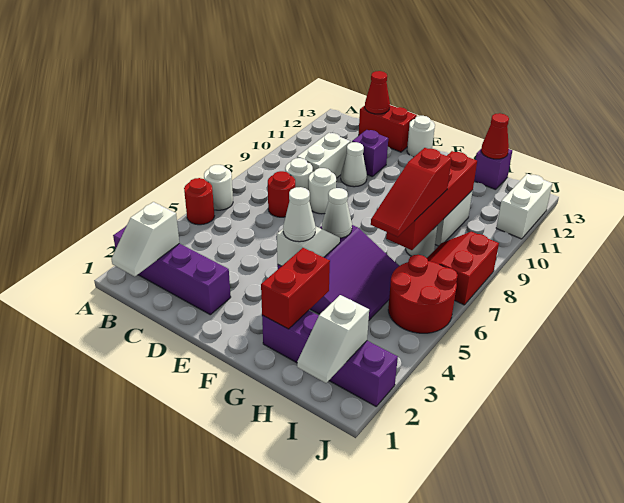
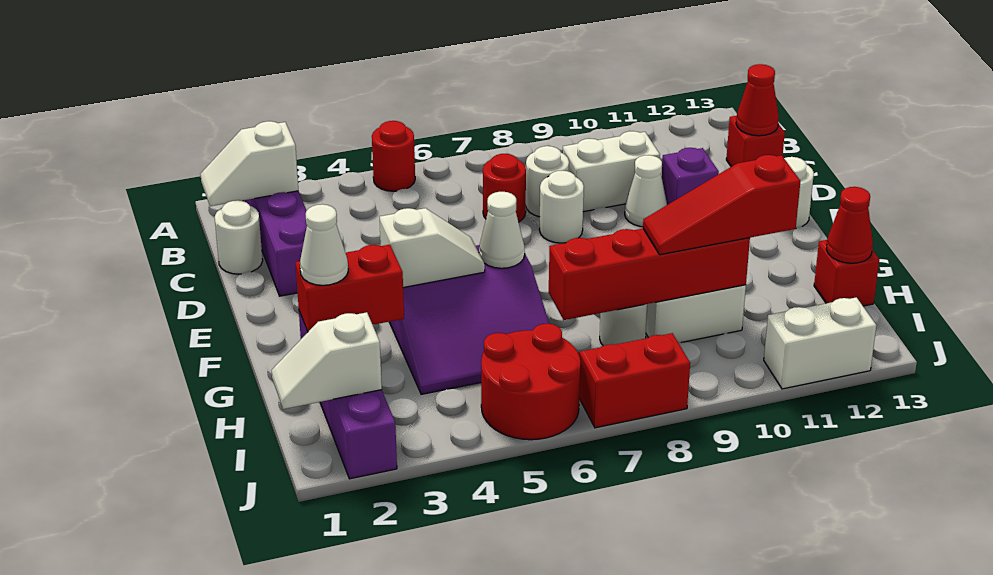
white round brick A6 level 1 -> white round brick C1 level 1
red brick C13:D13 level 1 -> red brick C13 level 1
white cone F4 level 3 -> white cone G2 level 3
red slope H6:H8 level 3 top 8 -> red slope H9:H11 level 3 top 11
purple brick H13 level 1 -> red brick H13 level 1

